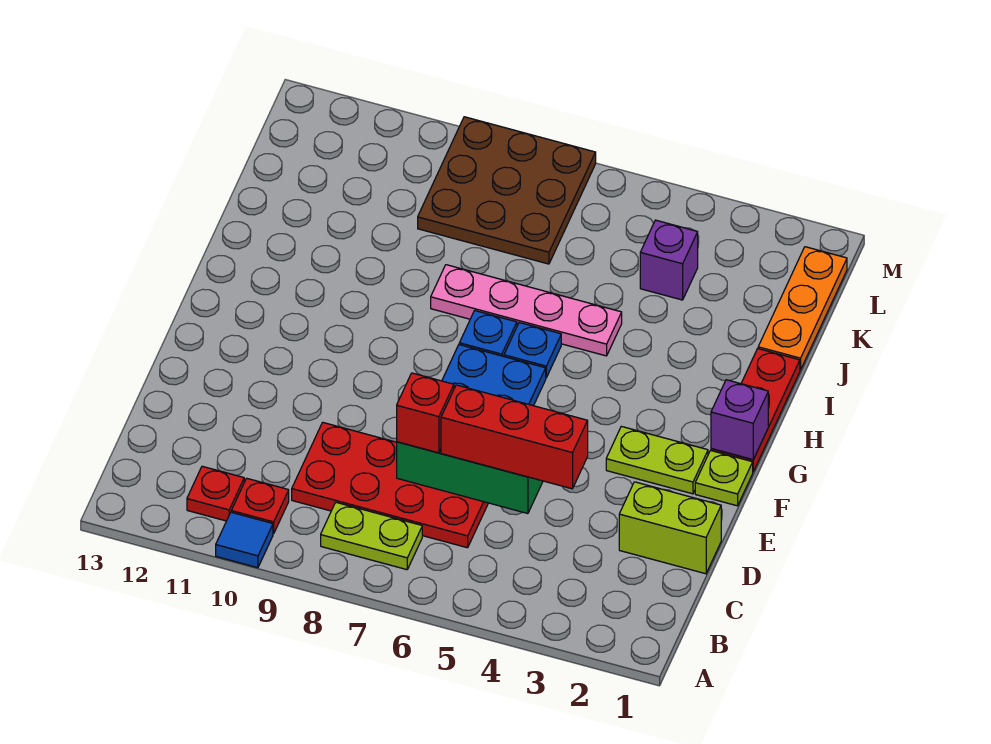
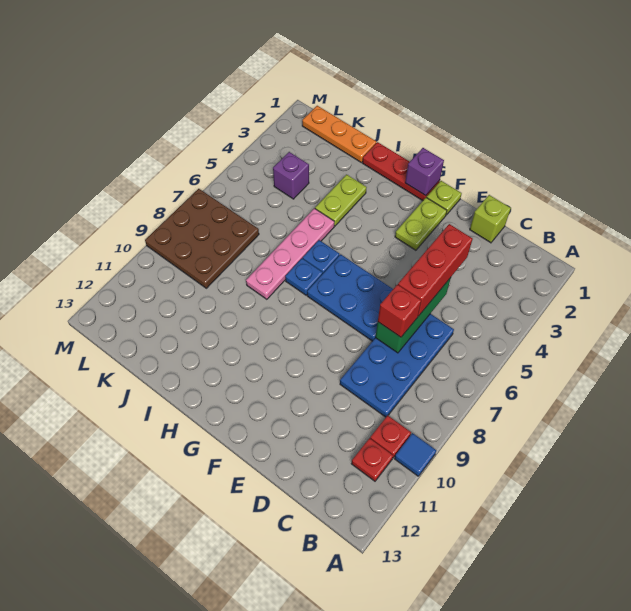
lime plate B7:B8 level 1 -> lime plate I3:I4 level 1
red plate C6:D9 level 1 -> blue plate C6:D9 level 1
lime brick D1:D2 level 1 -> lime brick D1 level 1

